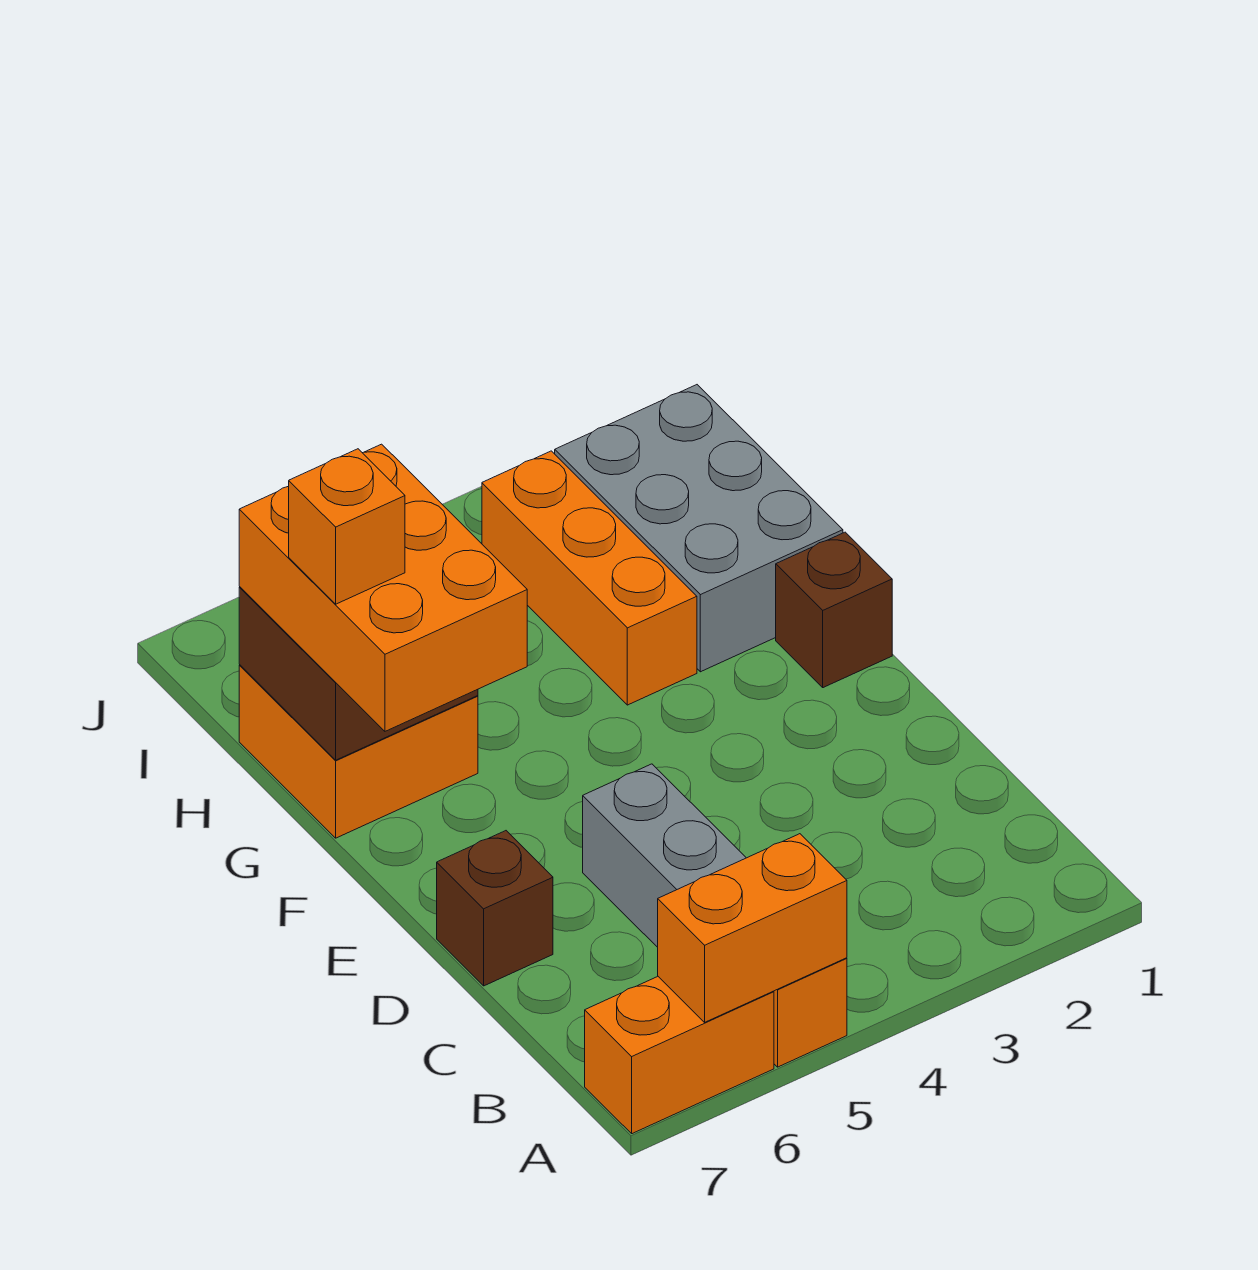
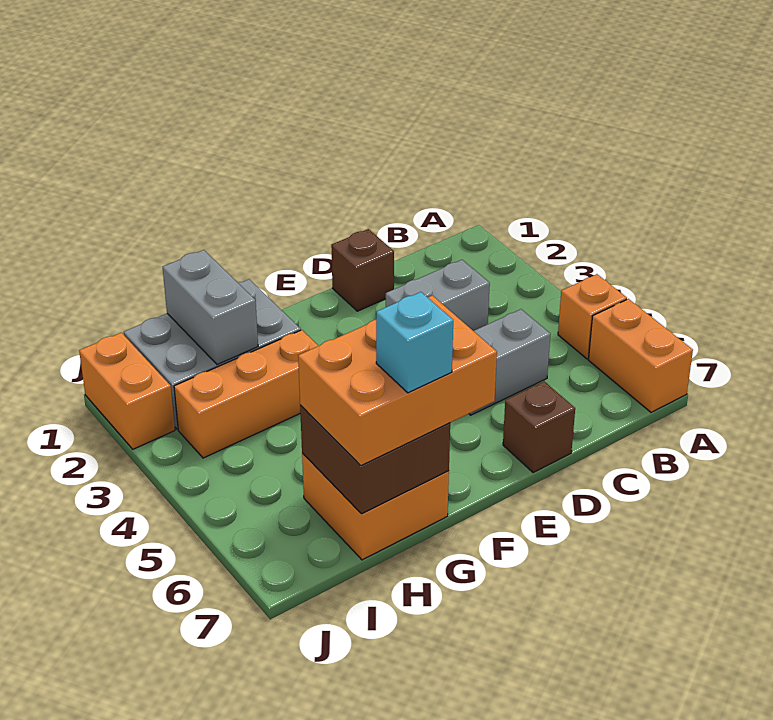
orange brick A5:A6 level 2 -> orange brick J1:J2 level 1
none -> grey brick C3:D3 level 1
brown brick F1 level 1 -> brown brick D1 level 1
orange brick G7 level 4 -> cyan brick G7 level 4
none -> grey brick H1:H2 level 2

